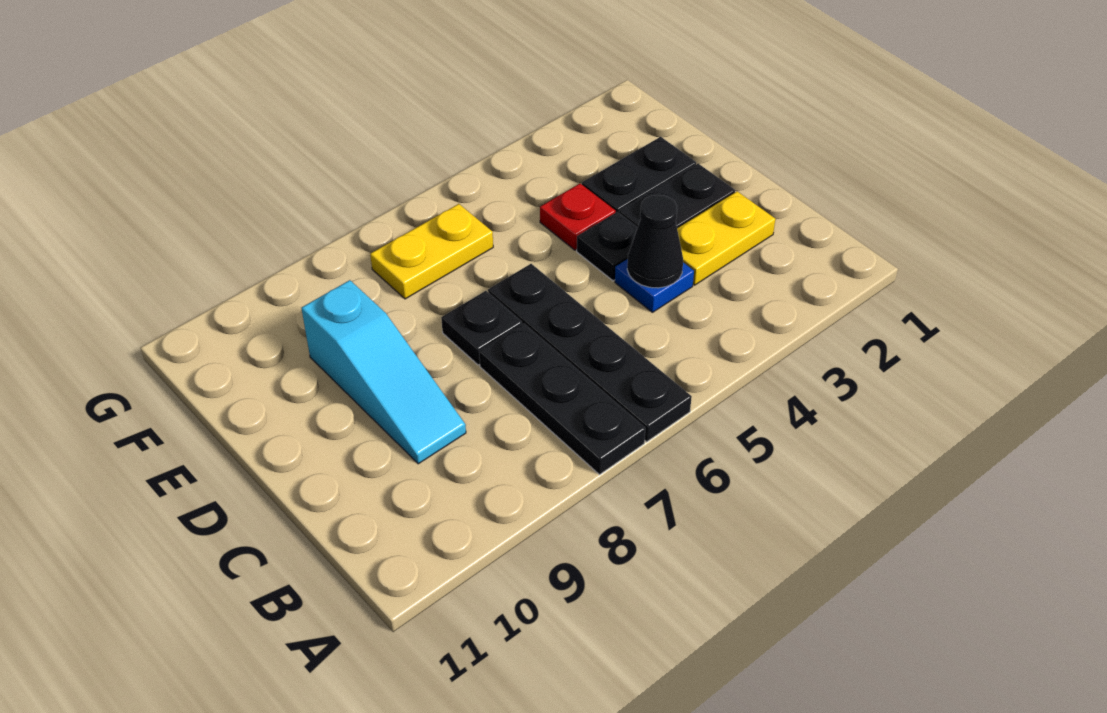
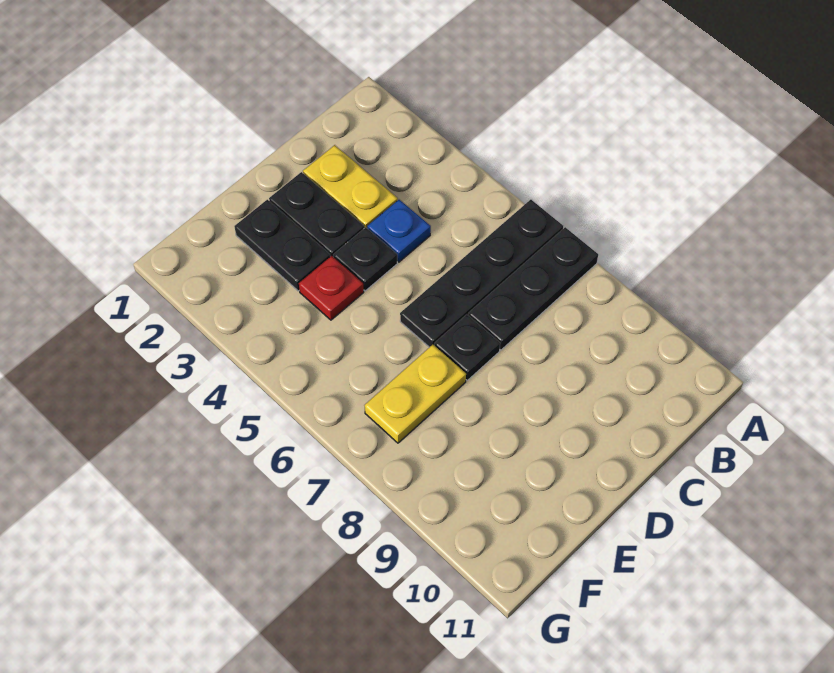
black cone C4 level 2 -> none
cyan slope C9:E9 level 1 top E -> none
yellow plate F6:F7 level 1 -> yellow plate E7:F7 level 1

